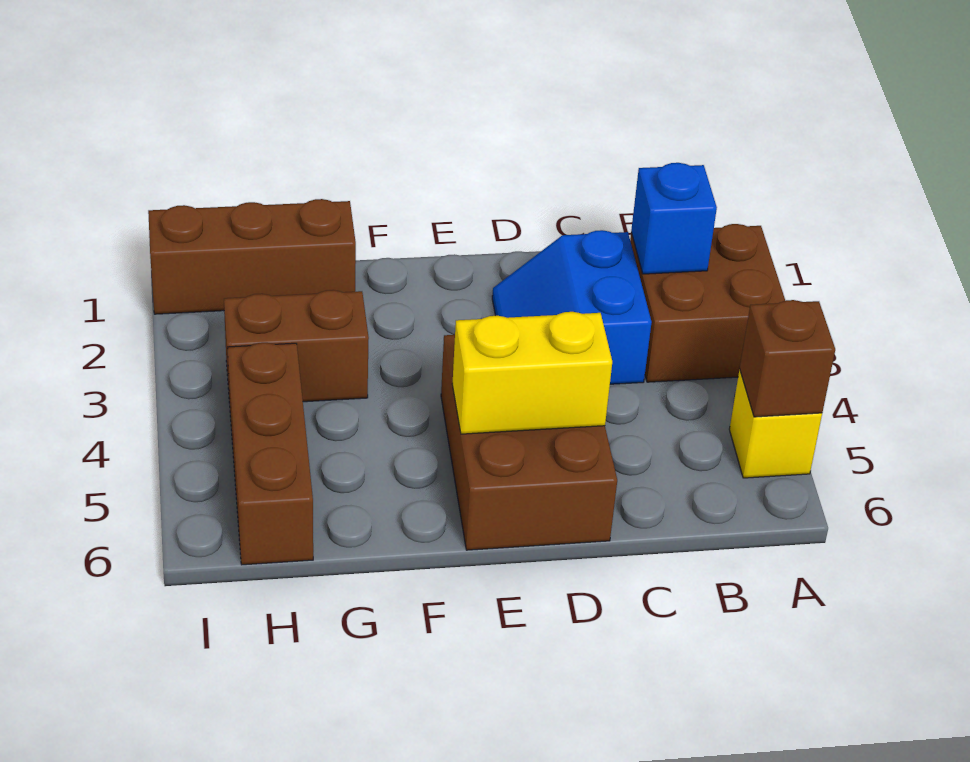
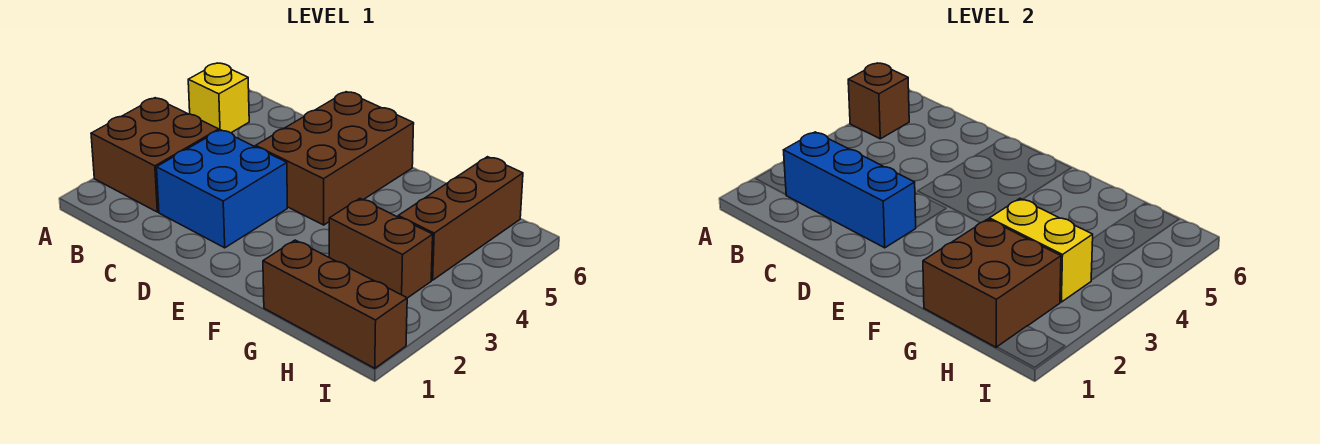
blue brick B2 level 2 -> blue brick B2:D2 level 2
blue slope C2:D3 level 1 top C -> blue brick C2:D3 level 1
yellow brick D5:E5 level 2 -> yellow brick G3:H3 level 2
none -> brown brick G1:H2 level 2

